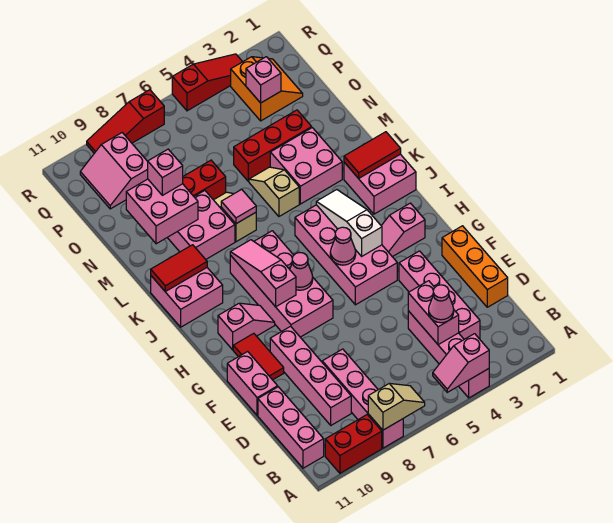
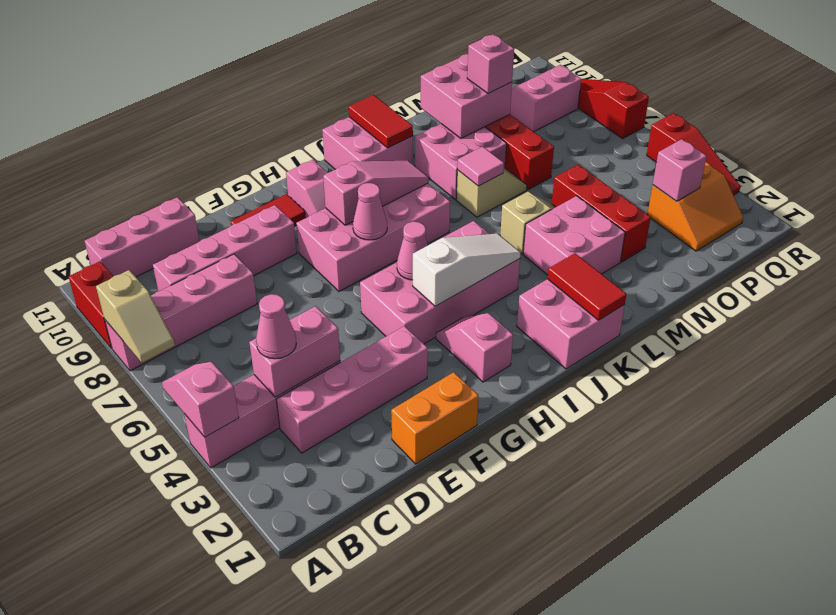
orange brick D1:F1 level 1 -> orange brick E1:F1 level 1
pink brick E11:F11 level 1 -> none

